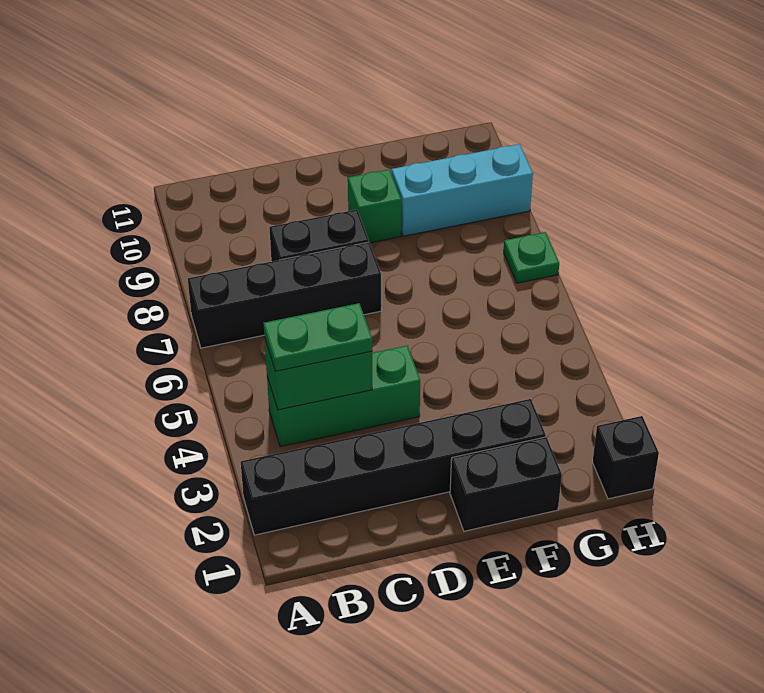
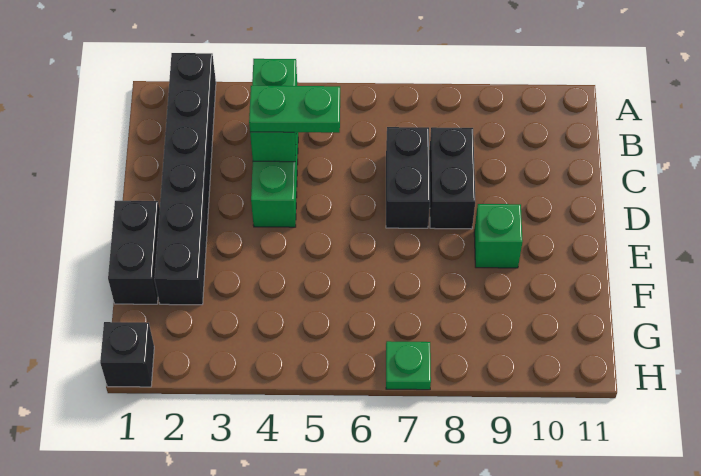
black brick A7:D7 level 1 -> black brick C7:D7 level 1
green plate B4:C4 level 3 -> green plate C4:C5 level 3
cyan brick F9:H9 level 1 -> none

